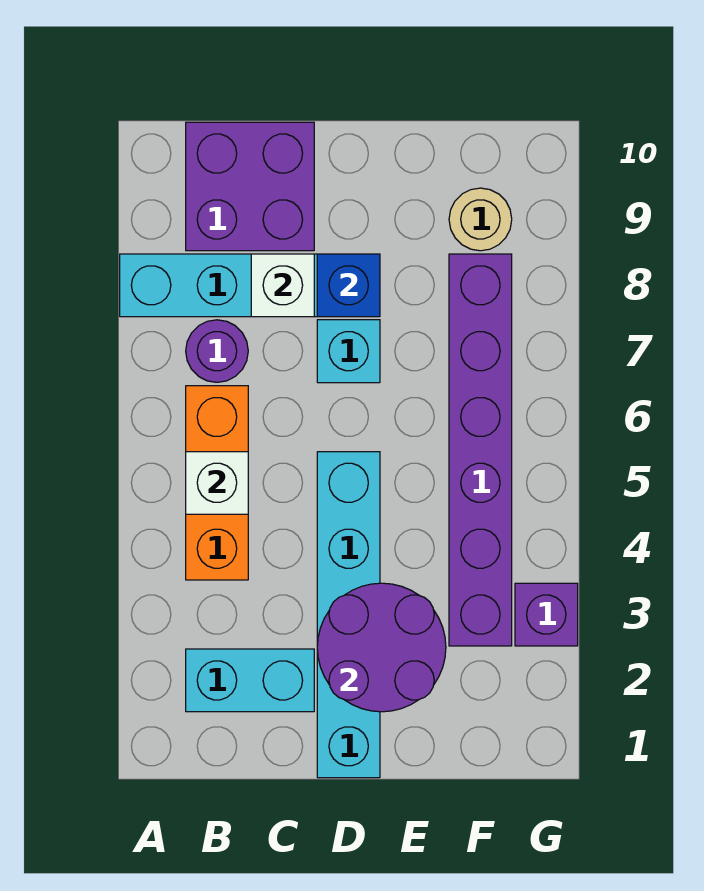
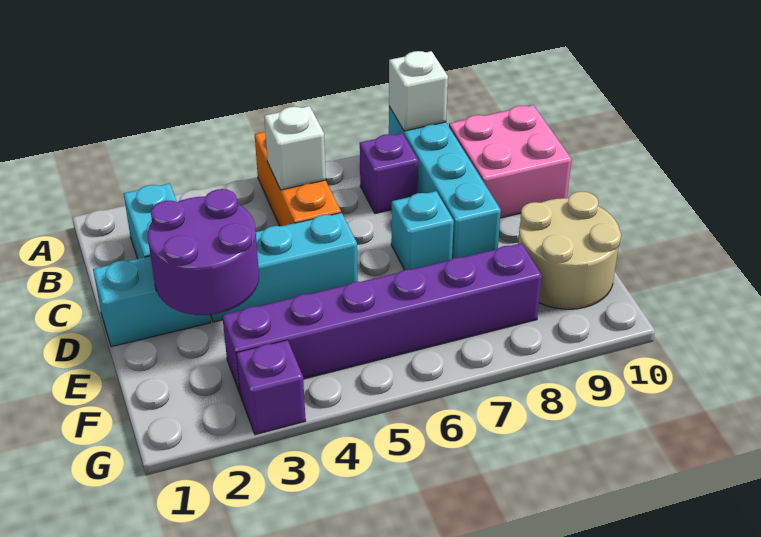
orange brick B4:B6 level 1 -> orange brick A5:C5 level 1
purple round brick B7 level 1 -> purple brick B7 level 1
purple brick B9:C10 level 1 -> pink brick B9:C10 level 1
white brick C8 level 2 -> white brick A8 level 2
blue brick D8 level 2 -> none
tan round brick F9 level 1 -> tan round brick E9:F10 level 1

